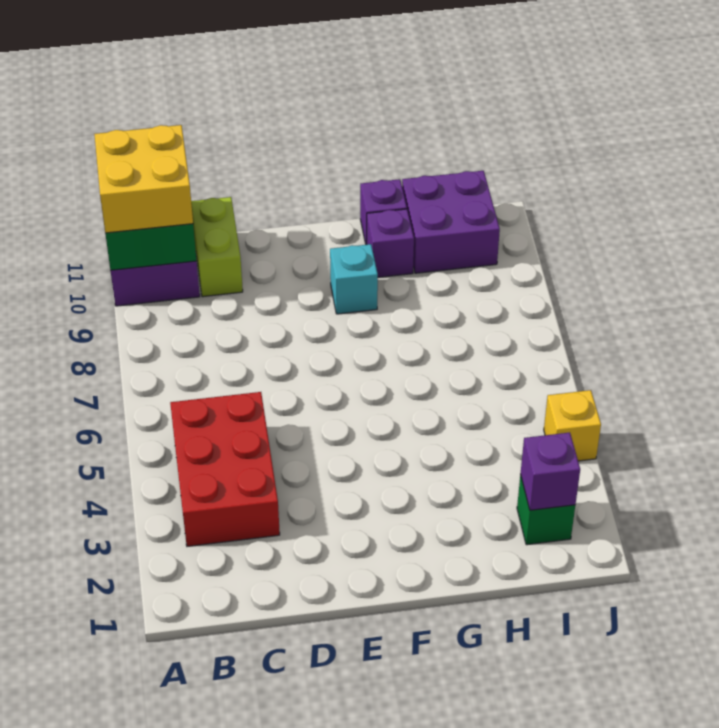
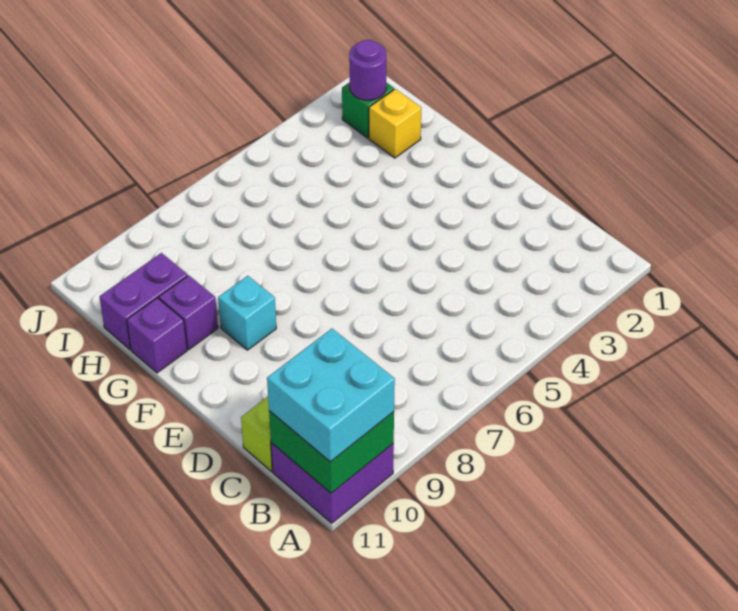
yellow brick A10:B11 level 3 -> cyan brick A10:B11 level 3
red brick B3:C5 level 1 -> none
purple brick H10:I11 level 1 -> purple brick H10:H11 level 1
purple brick I2 level 2 -> purple round brick I2 level 2
yellow brick J4 level 1 -> yellow brick H2 level 1

